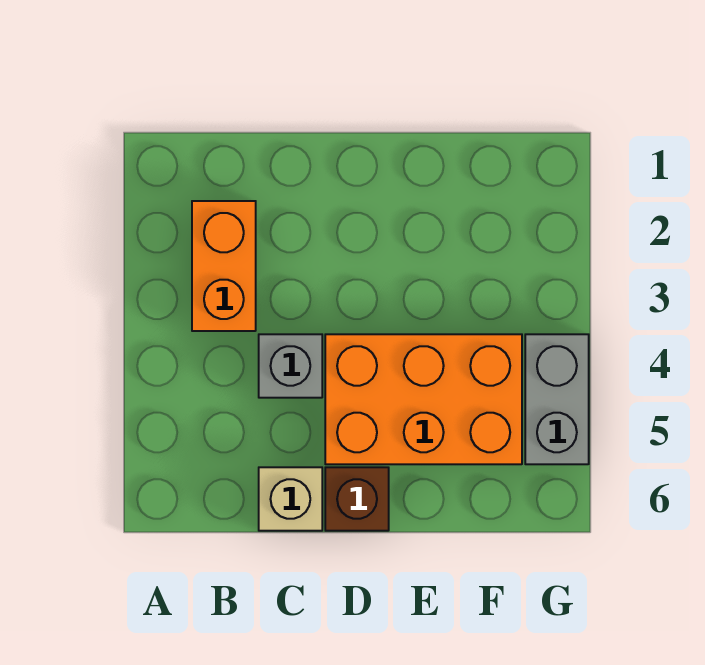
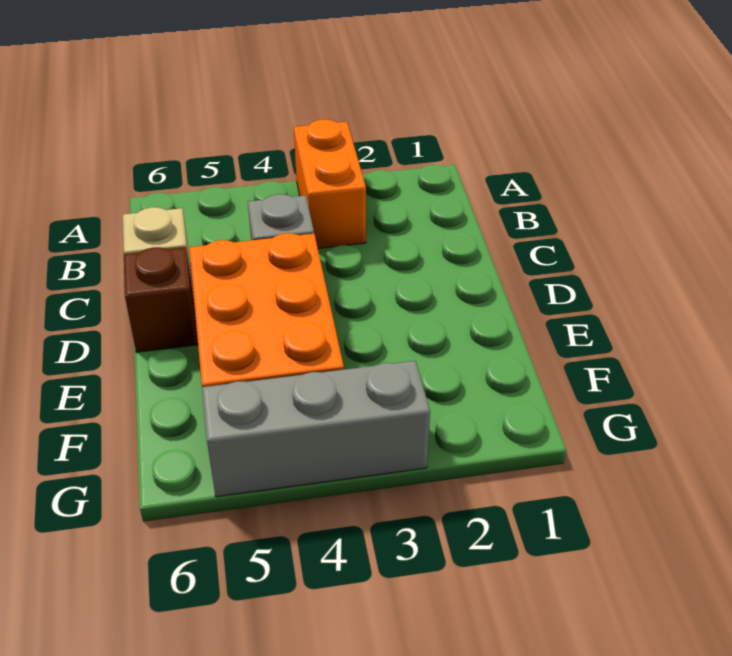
orange brick B2:B3 level 1 -> orange brick A3:B3 level 1
grey brick G4:G5 level 1 -> grey brick G3:G5 level 1

